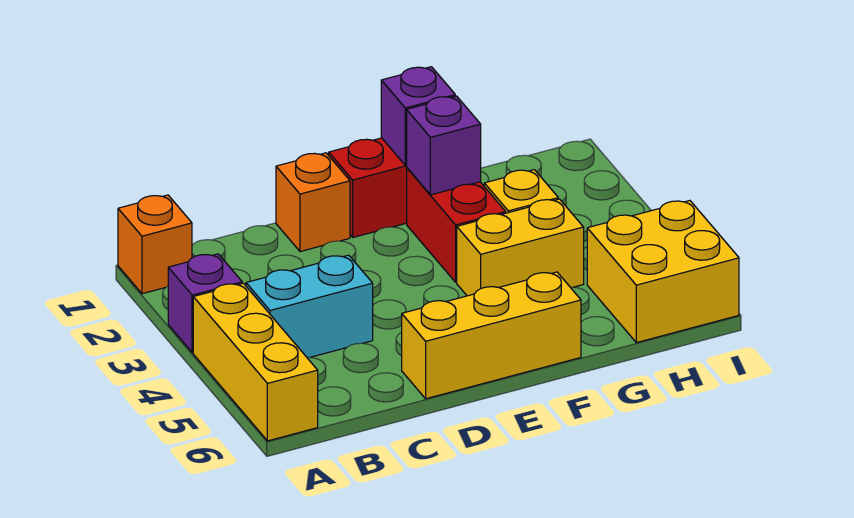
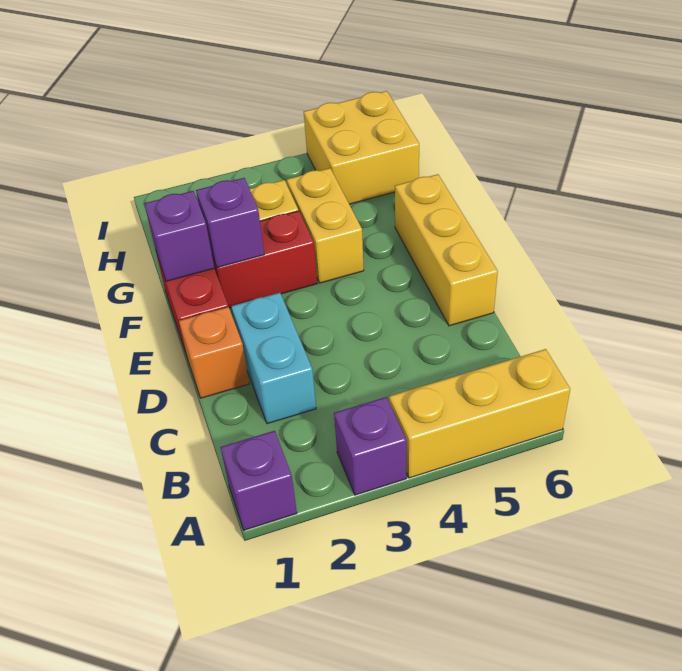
orange brick A1 level 1 -> purple brick A1 level 1
cyan brick B4:C4 level 1 -> cyan brick C2:D2 level 1

